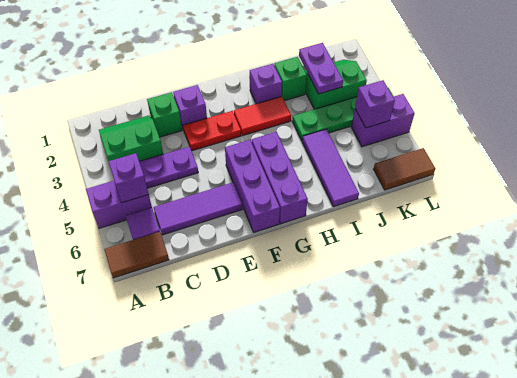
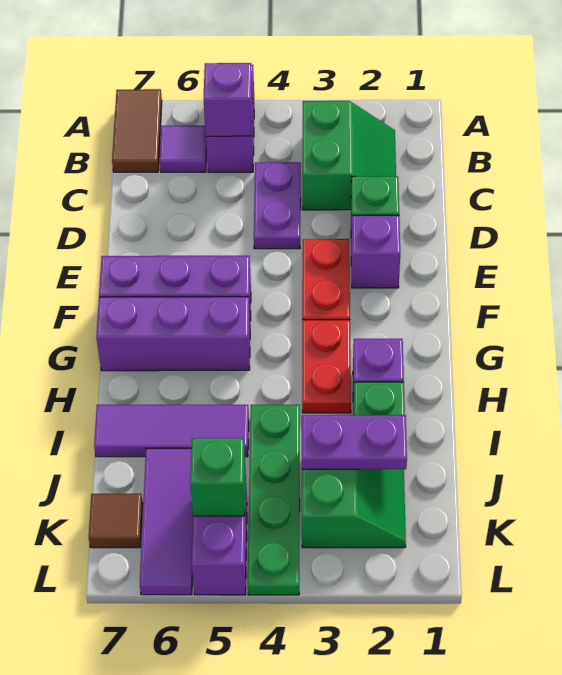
purple tile C6:E6 level 1 -> purple tile J6:L6 level 1
red tile G3:H3 level 1 -> red plate G3:H3 level 1
purple brick K5 level 2 -> green brick K5 level 2
brown tile K7:L7 level 1 -> brown tile K7 level 1

